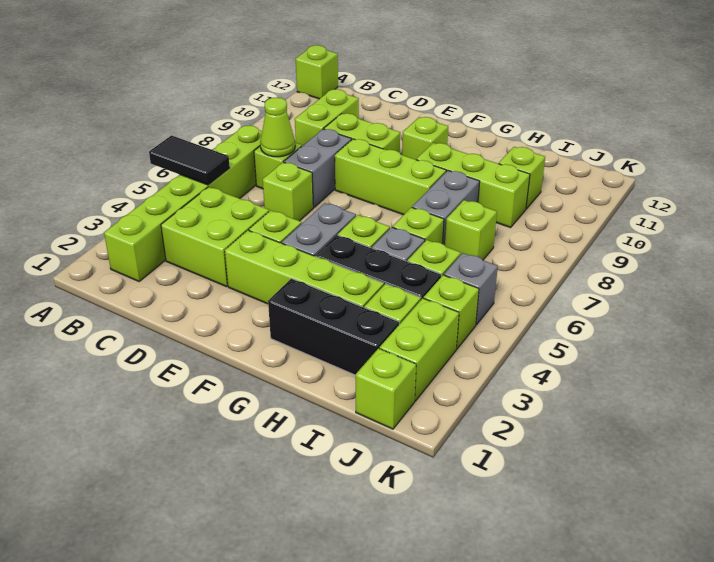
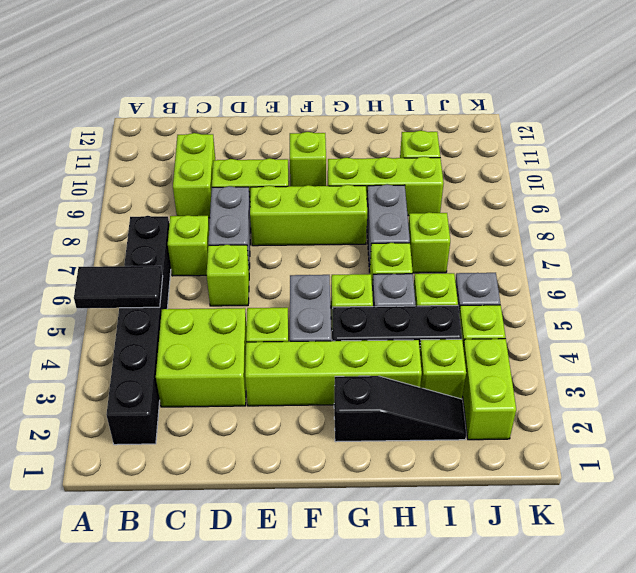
lime brick A12 level 1 -> none
lime brick B2:B7 level 1 -> black brick B2:B7 level 1
lime cone C7 level 2 -> none
black brick G2:I2 level 1 -> black slope G2:I2 level 1 top G
lime brick J1 level 1 -> none

